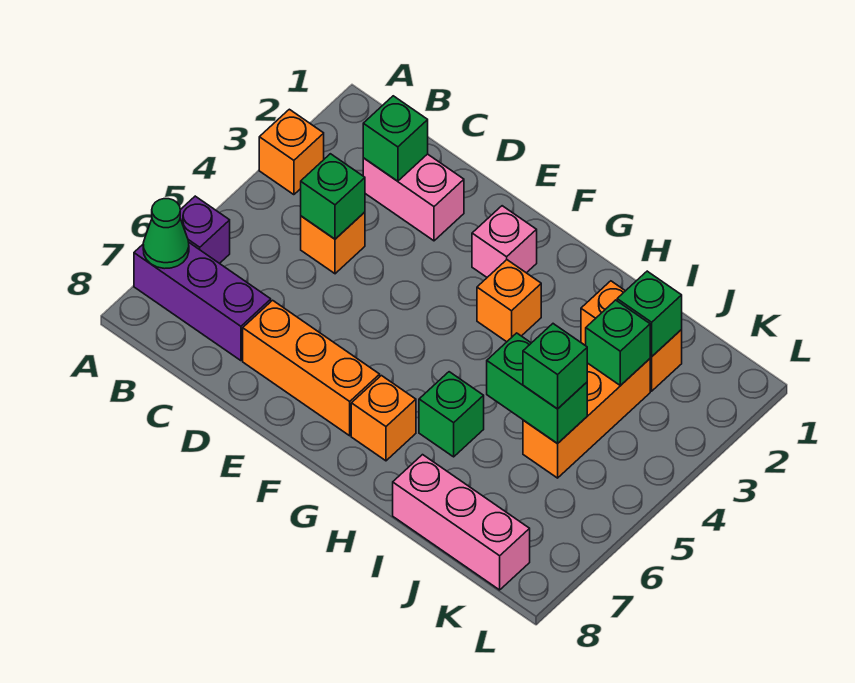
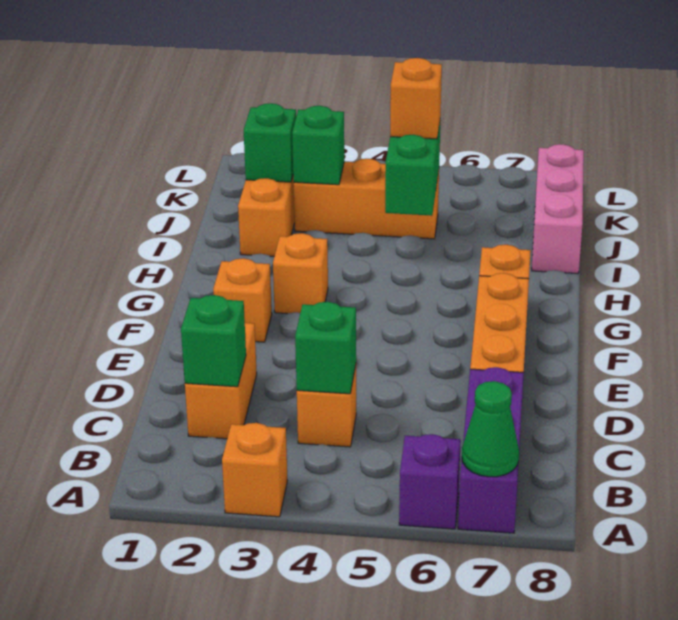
pink brick C2:D2 level 1 -> orange brick C2:D2 level 1
pink brick F2 level 1 -> orange brick F2 level 1
green brick H6 level 1 -> none
green brick J5 level 3 -> orange brick J5 level 3

